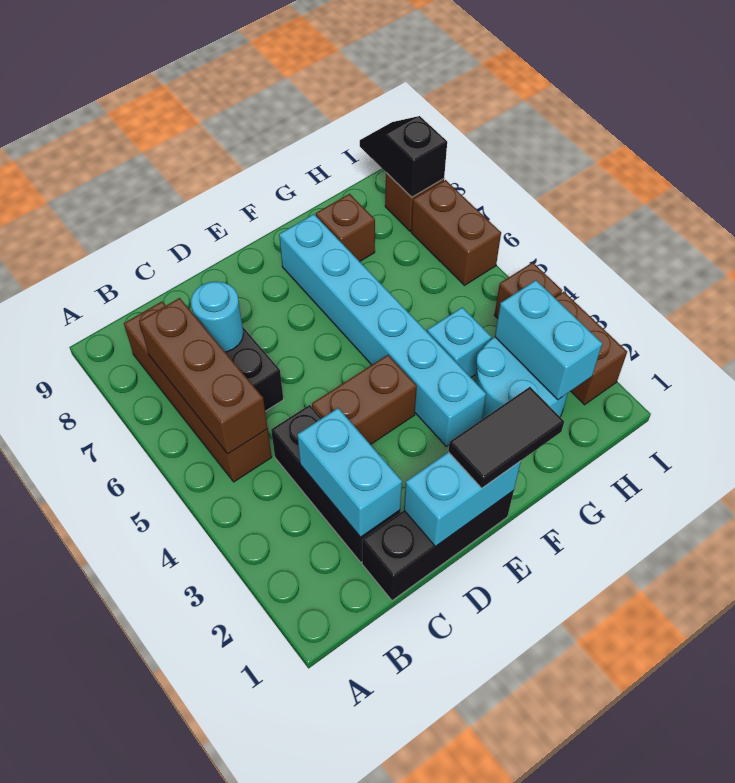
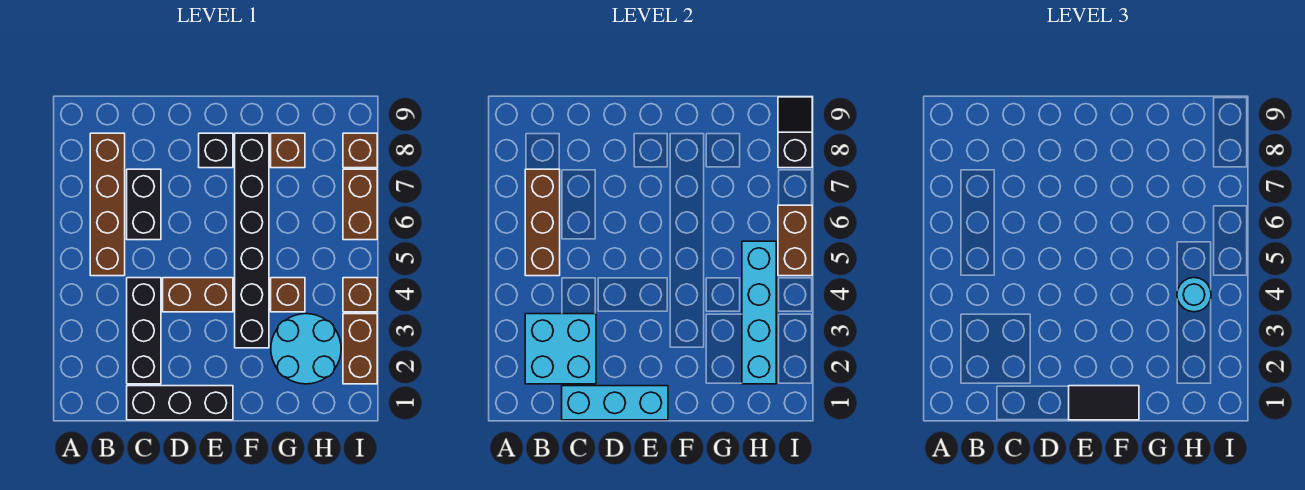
cyan brick C2:C3 level 2 -> cyan brick B2:C3 level 2
cyan round brick C7 level 2 -> cyan round brick H4 level 3
cyan brick D1:E1 level 2 -> cyan brick C1:E1 level 2
none -> black brick E8 level 1
cyan brick F3:F8 level 1 -> black brick F3:F8 level 1
cyan brick G4 level 1 -> brown brick G4 level 1
cyan brick H2:H3 level 2 -> cyan brick H2:H5 level 2
none -> brown brick I5:I6 level 2

